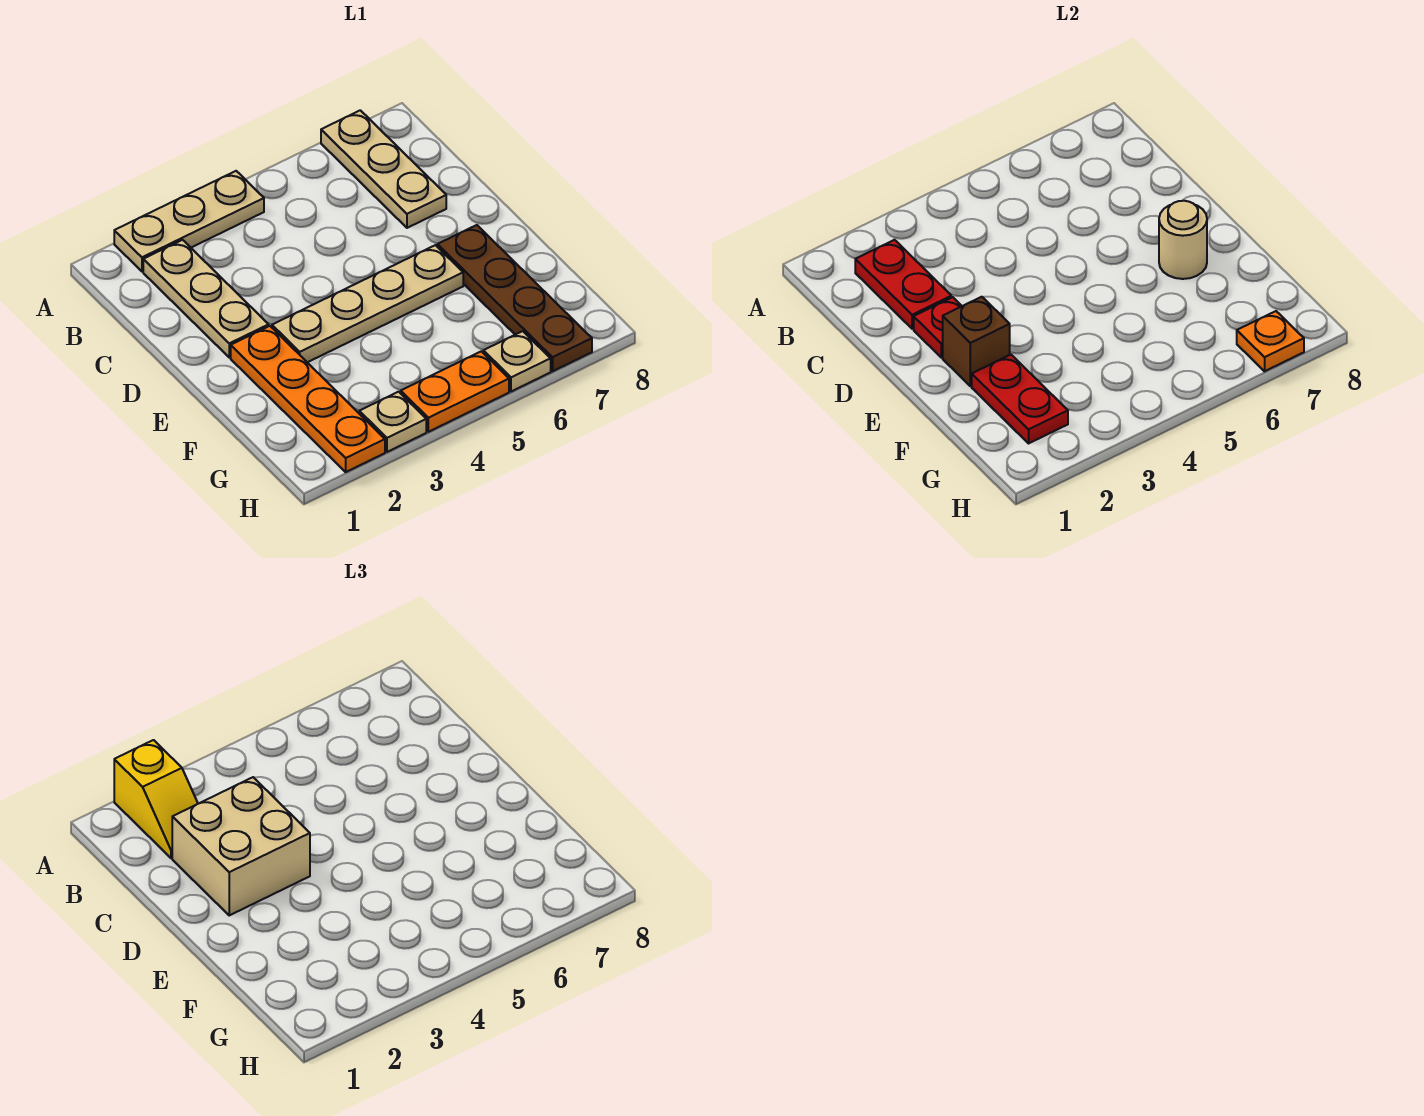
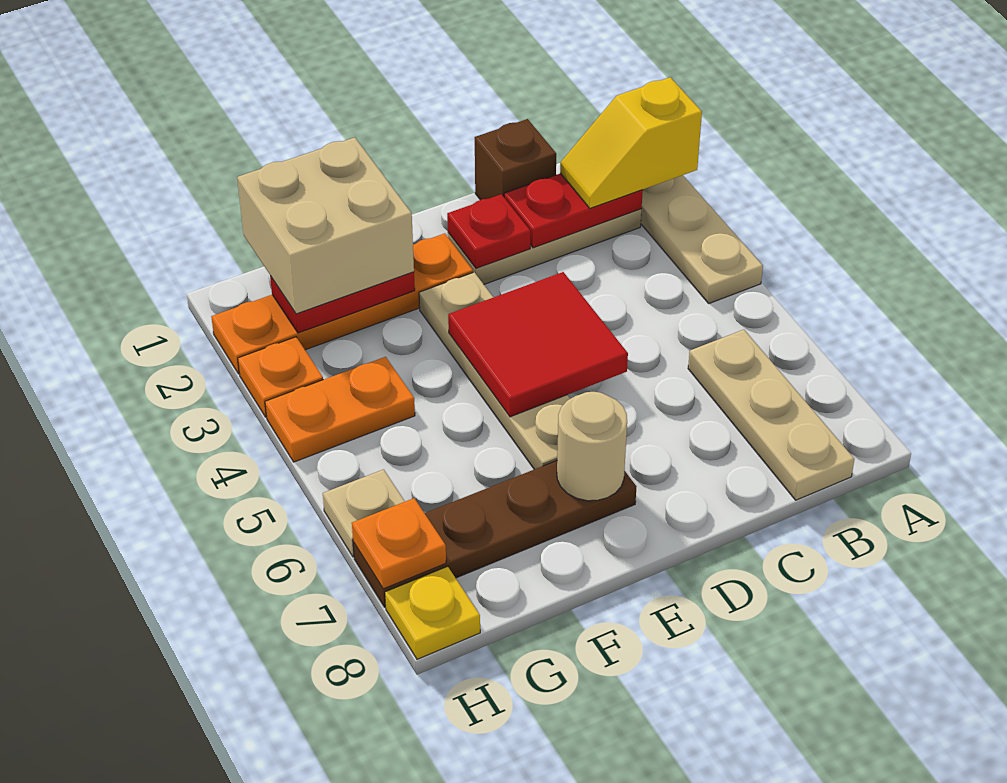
tan plate A7:C7 level 1 -> tan plate B6:B8 level 1
tan brick C2:D3 level 3 -> tan brick F1:G2 level 3
none -> red tile D4:E5 level 2
brown brick E2 level 2 -> brown brick C1 level 1
tan plate H3 level 1 -> orange plate H3 level 1
orange plate H4:H5 level 1 -> orange plate G4:H4 level 1
none -> yellow plate H8 level 1

